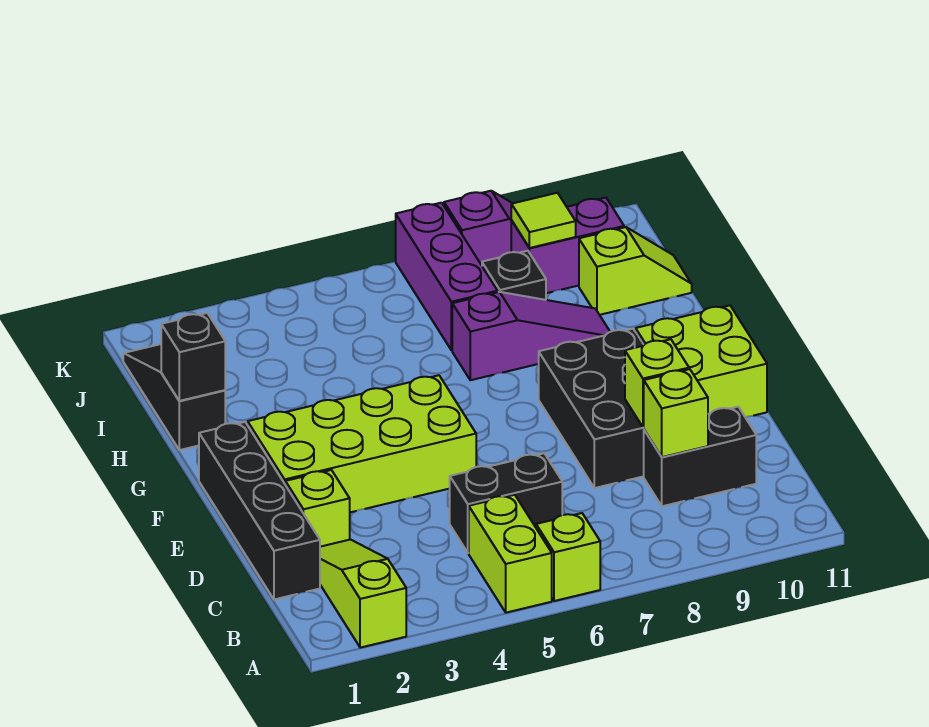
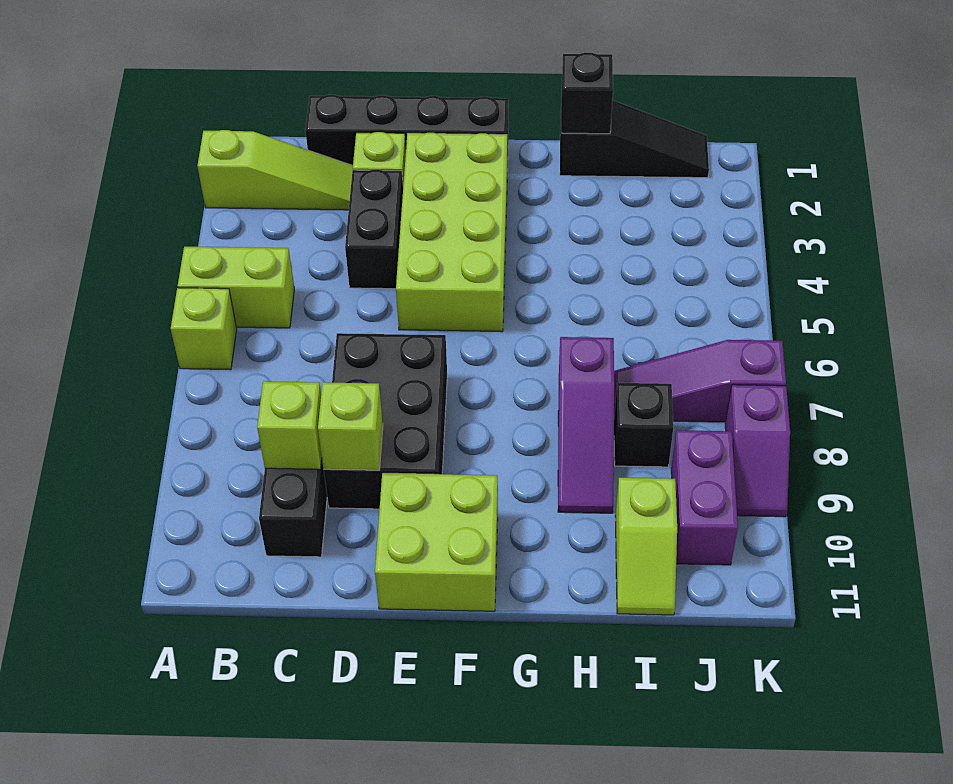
black brick C5:C6 level 1 -> black brick D3:D4 level 1
black brick D8:F9 level 1 -> black brick D7:E9 level 1
purple brick I7:K7 level 1 -> purple slope I7:K7 level 1 top K
lime tile J9 level 2 -> none

